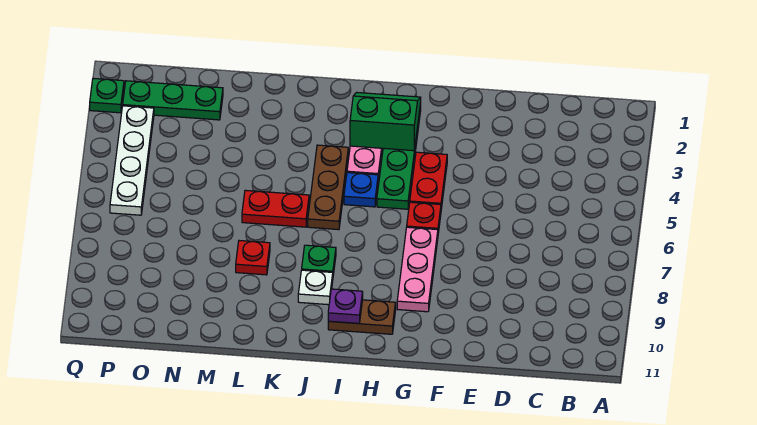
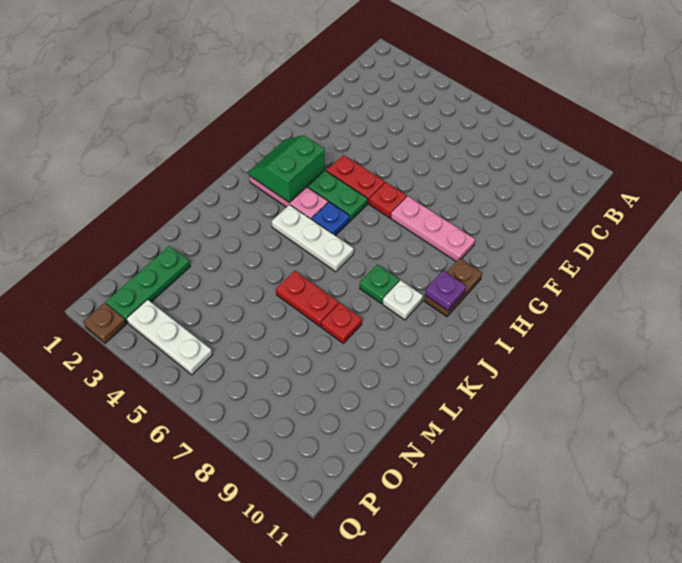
brown plate J4:J6 level 1 -> white plate J4:J6 level 1
red plate K6:L6 level 1 -> red plate L6:L7 level 1
white plate P3:P6 level 1 -> white plate P3:P5 level 1
green plate Q2 level 1 -> brown plate Q2 level 1

